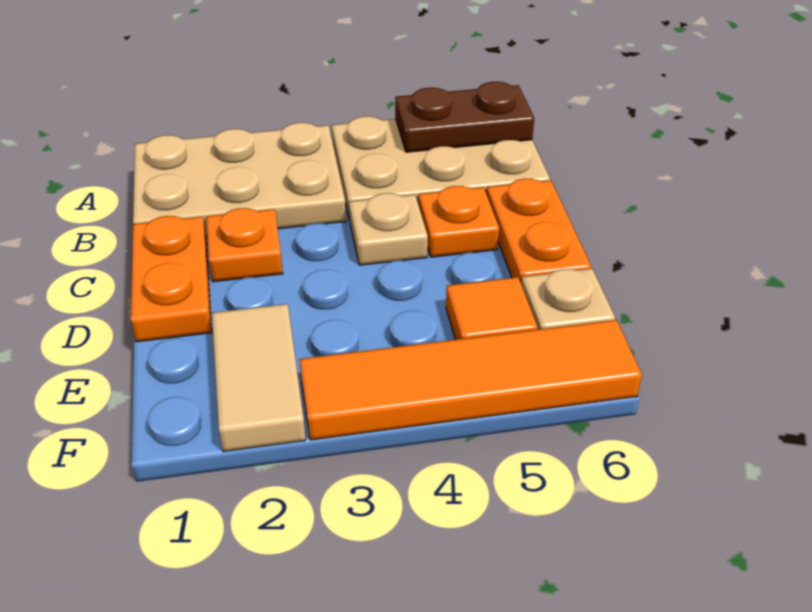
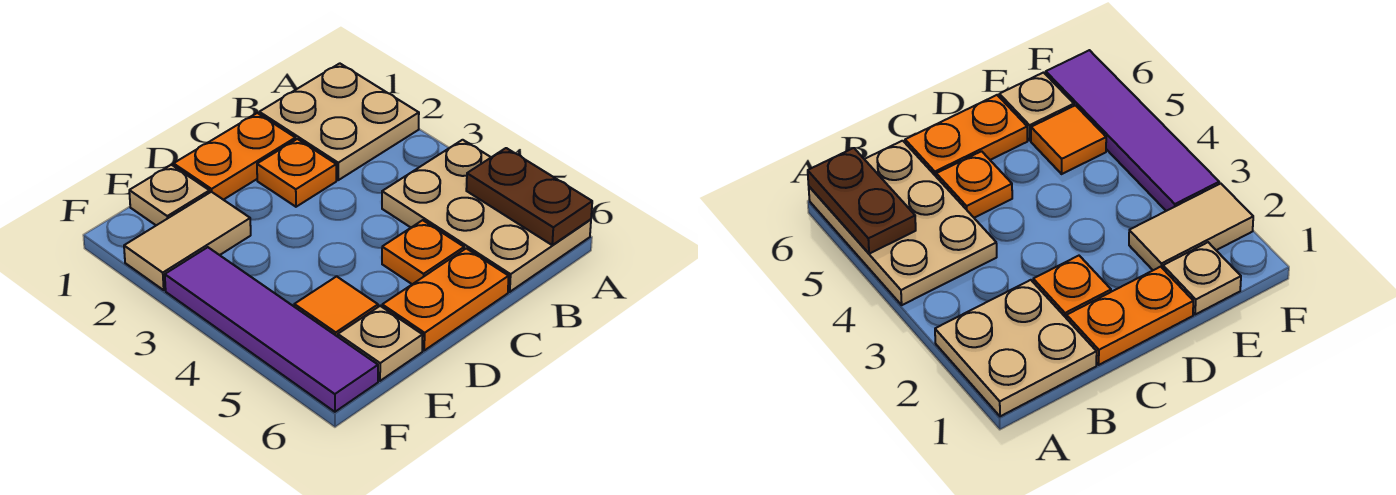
tan plate A1:B3 level 1 -> tan plate A1:B2 level 1
tan plate C4 level 1 -> tan plate E1 level 1
orange tile F3:F6 level 1 -> purple tile F3:F6 level 1

